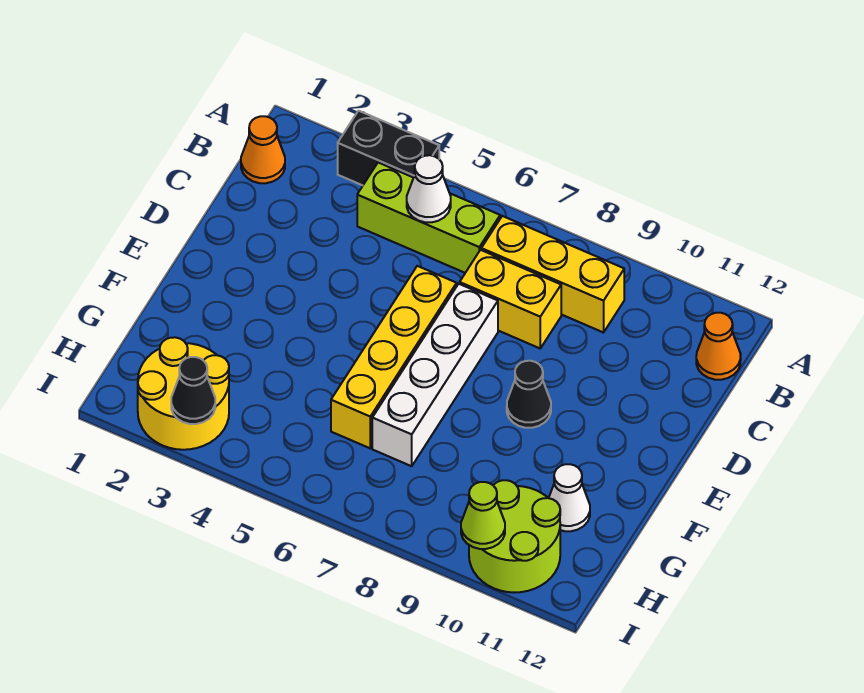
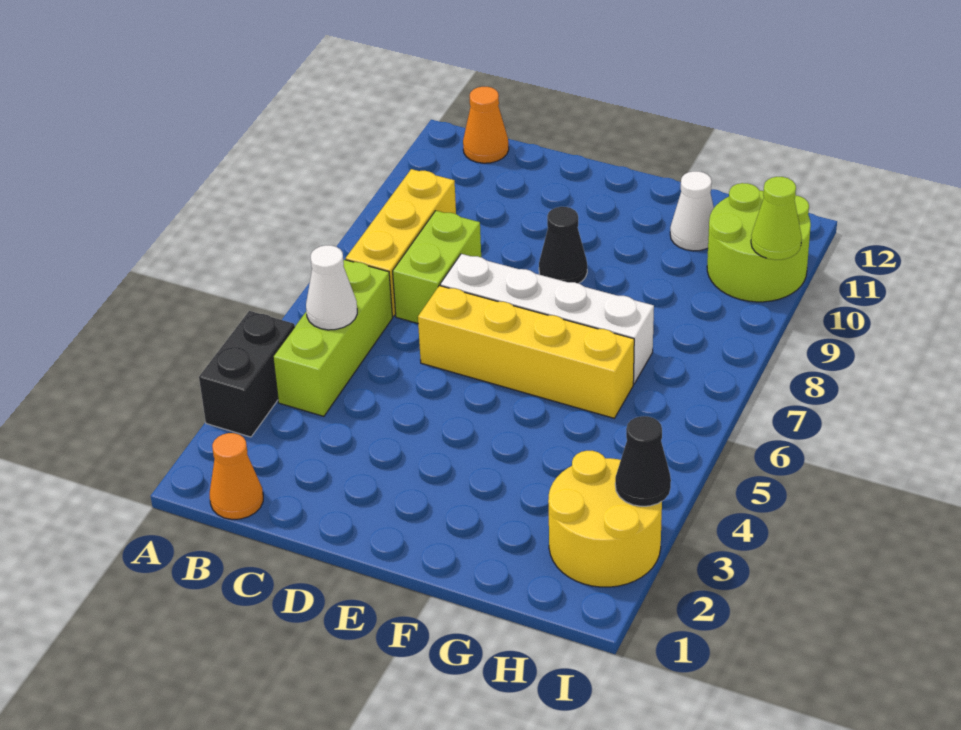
yellow brick C7:C8 level 1 -> lime brick C7:C8 level 1

